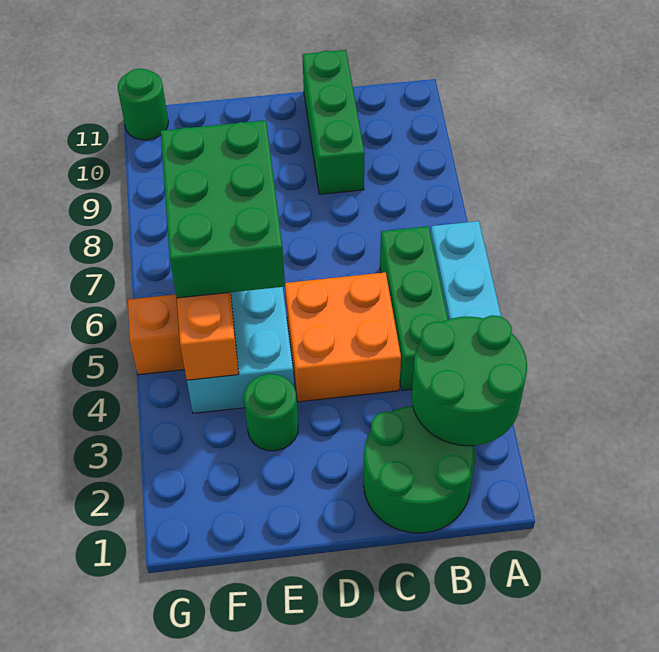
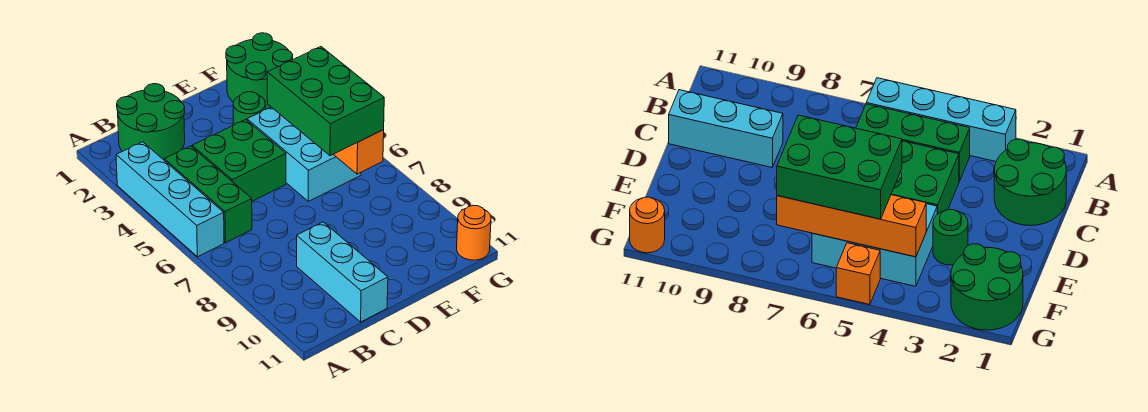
green round brick A2:B3 level 2 -> green round brick F1:G2 level 1
orange brick C4:D5 level 1 -> green brick C4:D5 level 1
green brick C9:C11 level 1 -> cyan brick C9:C11 level 1
green round brick G11 level 1 -> orange round brick G11 level 1

